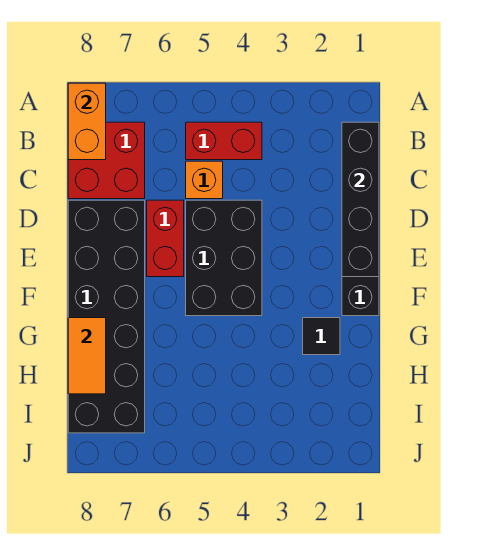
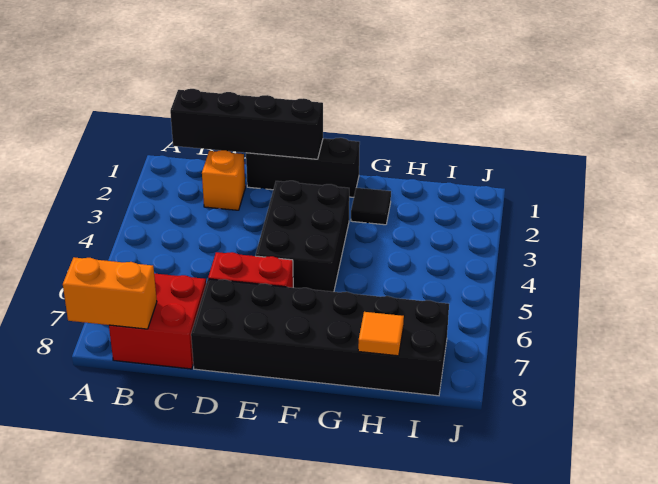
red brick B4:B5 level 1 -> none
orange brick C5 level 1 -> orange brick C2 level 1
black brick D4:F5 level 1 -> black brick E3:F5 level 1
orange tile G8:H8 level 2 -> orange tile H8 level 2

